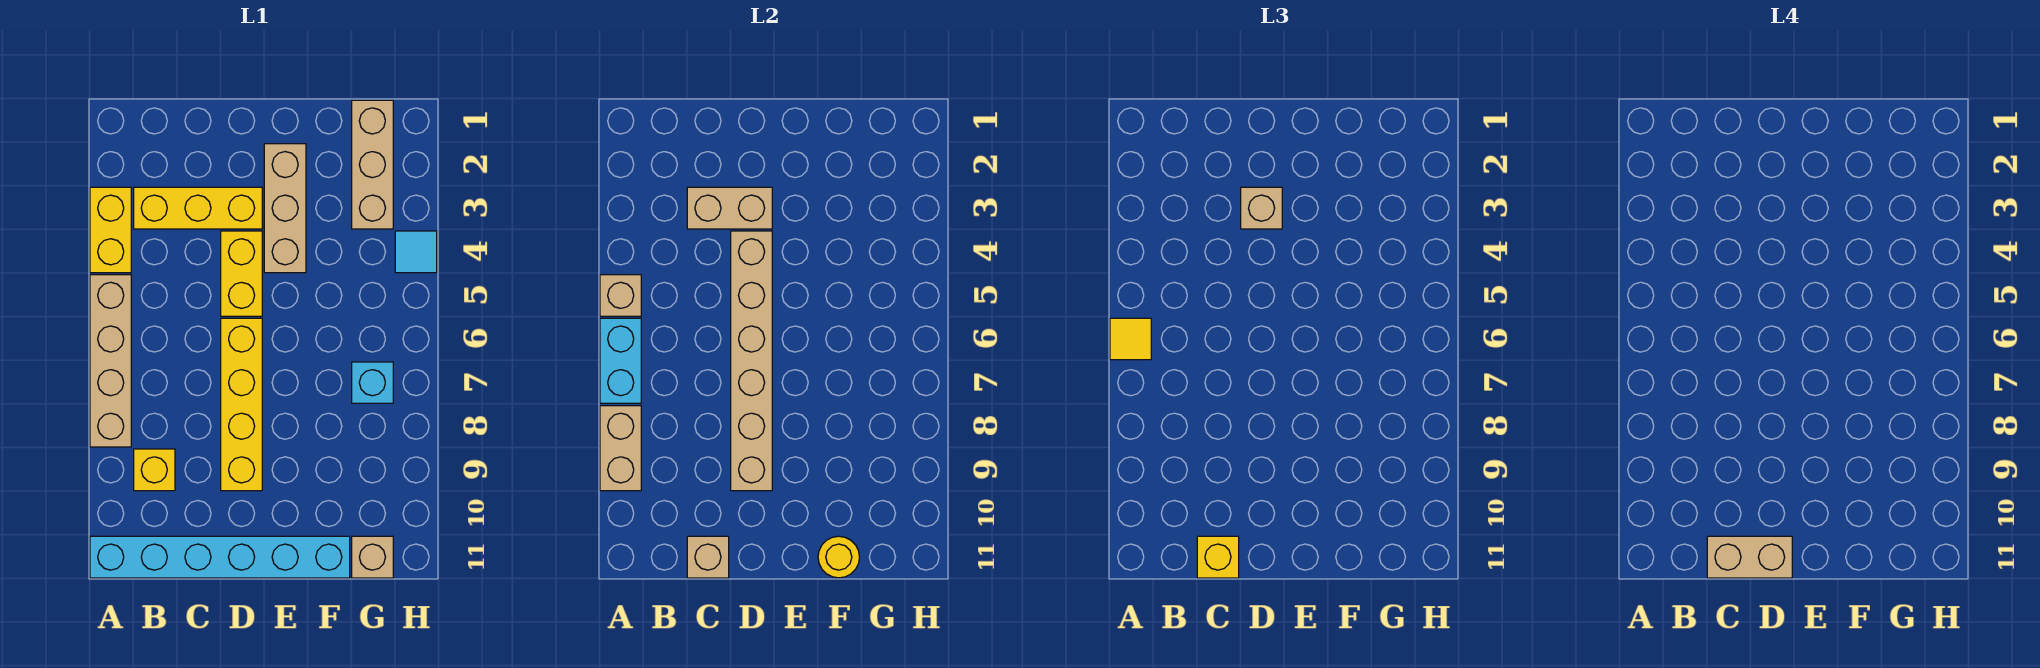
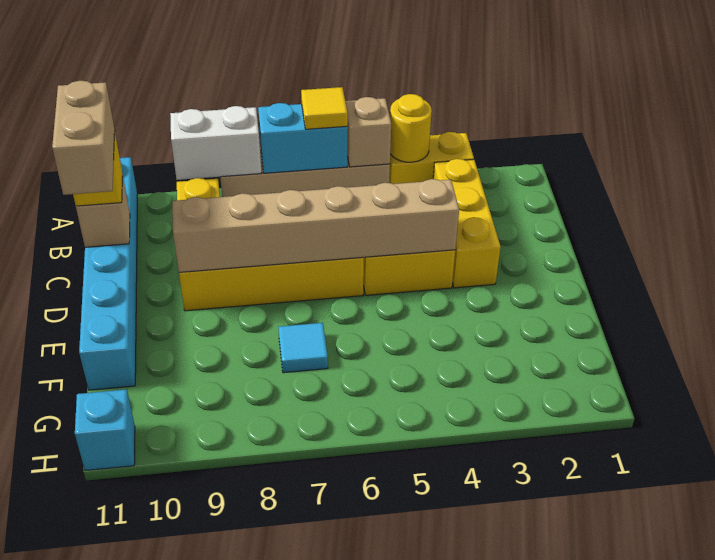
tan brick A8:A9 level 2 -> white brick A8:A9 level 2
tan brick C3:D3 level 2 -> none
tan brick D3 level 3 -> none
tan brick E2:E4 level 1 -> none
yellow round brick F11 level 2 -> yellow round brick A4 level 2
tan brick G1:G3 level 1 -> none
cyan brick G7 level 1 -> cyan brick H11 level 1
tan brick G11 level 1 -> none
cyan tile H4 level 1 -> cyan tile F7 level 1

